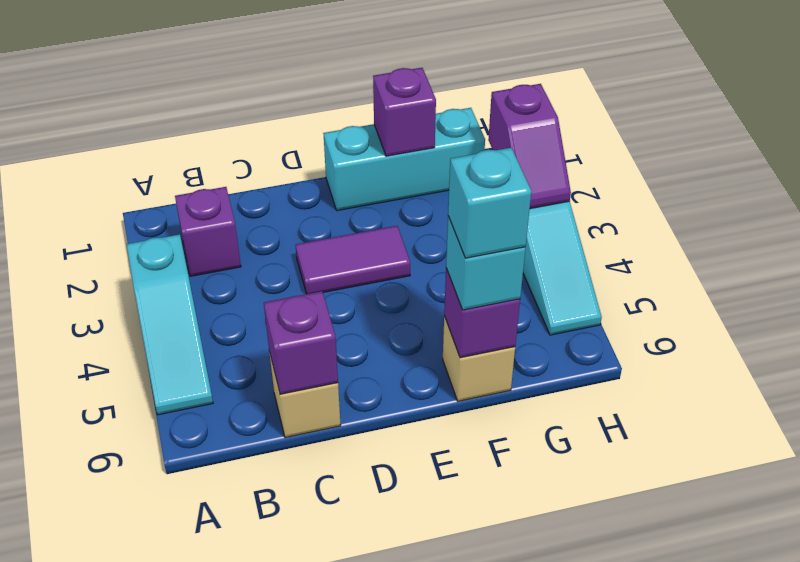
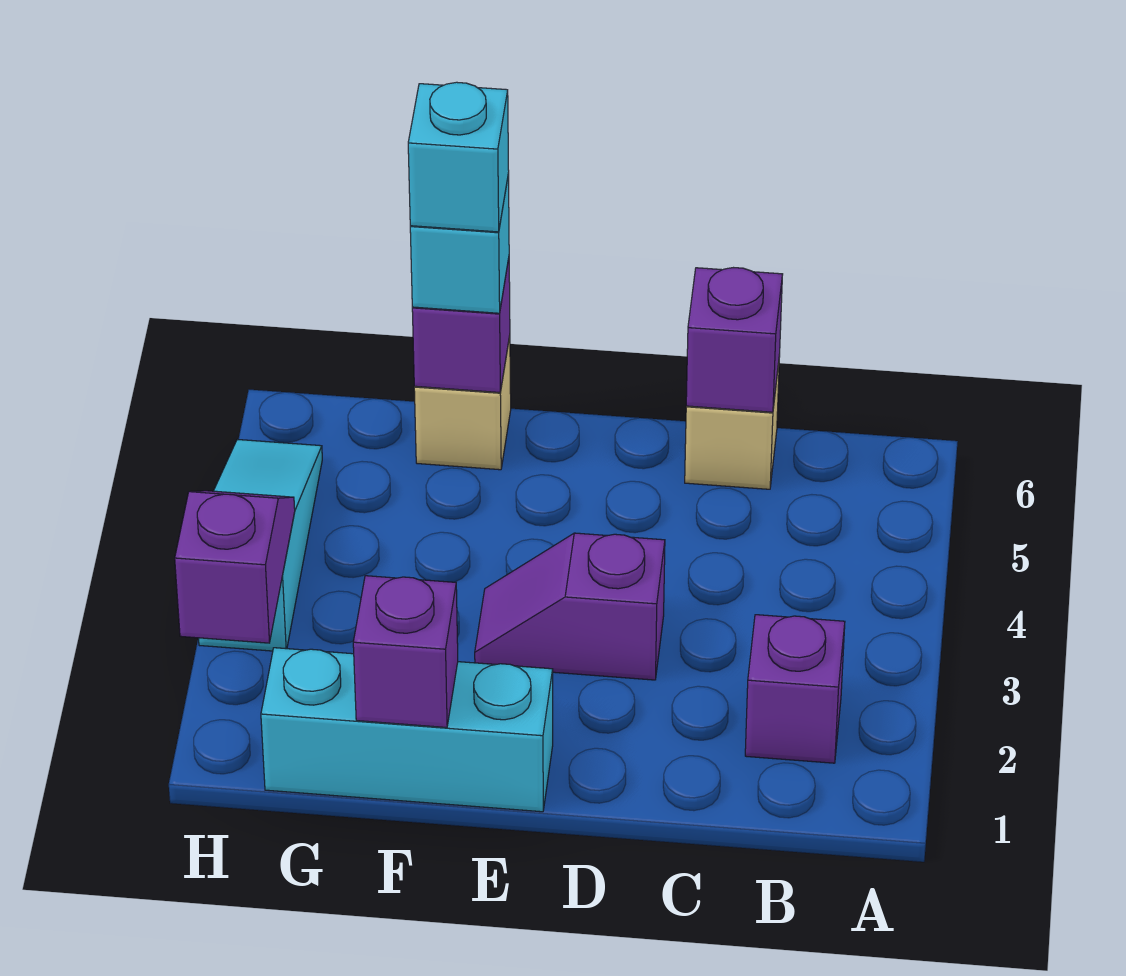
cyan slope A3:A5 level 1 top 3 -> none
purple tile D3:E3 level 1 -> purple slope D3:E3 level 1 top D

